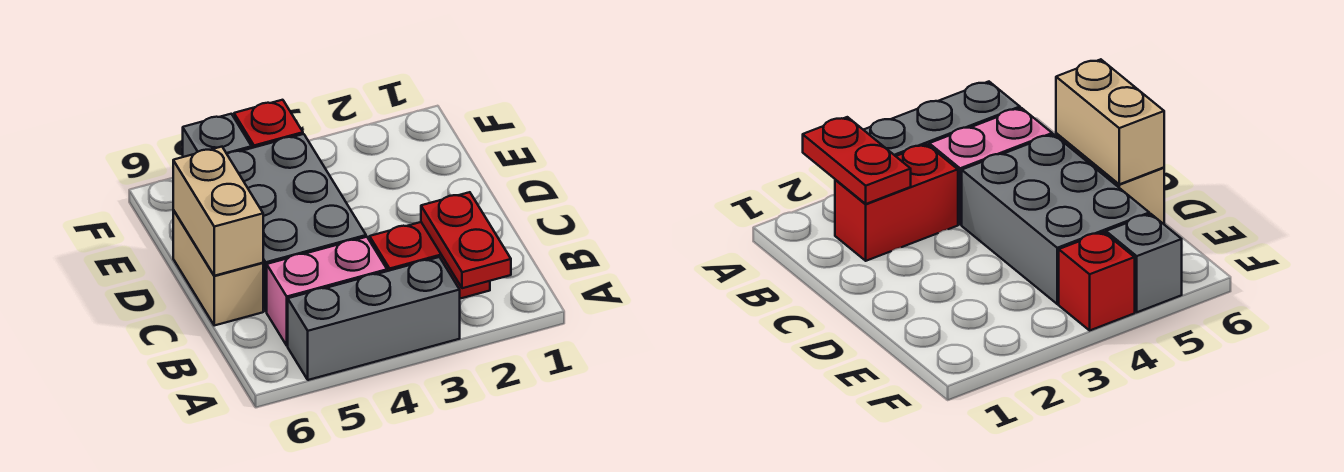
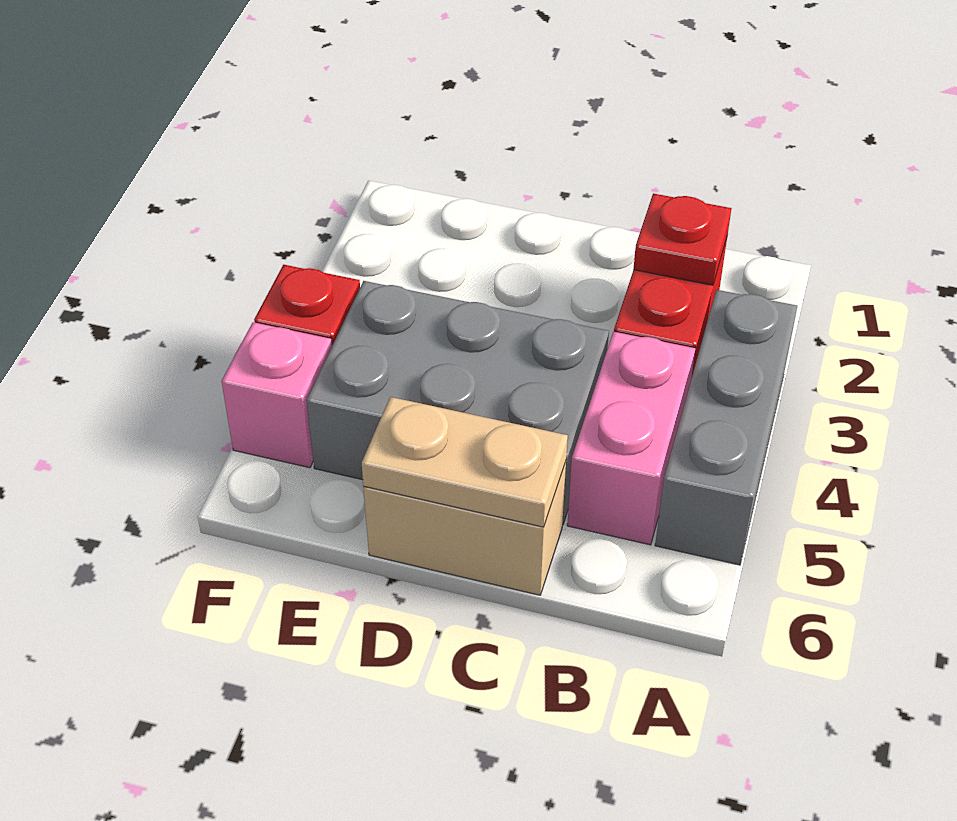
red plate A2:B2 level 2 -> red plate B2 level 2
tan brick C6:D6 level 2 -> tan plate C6:D6 level 2
grey brick F5 level 1 -> pink brick F5 level 1

